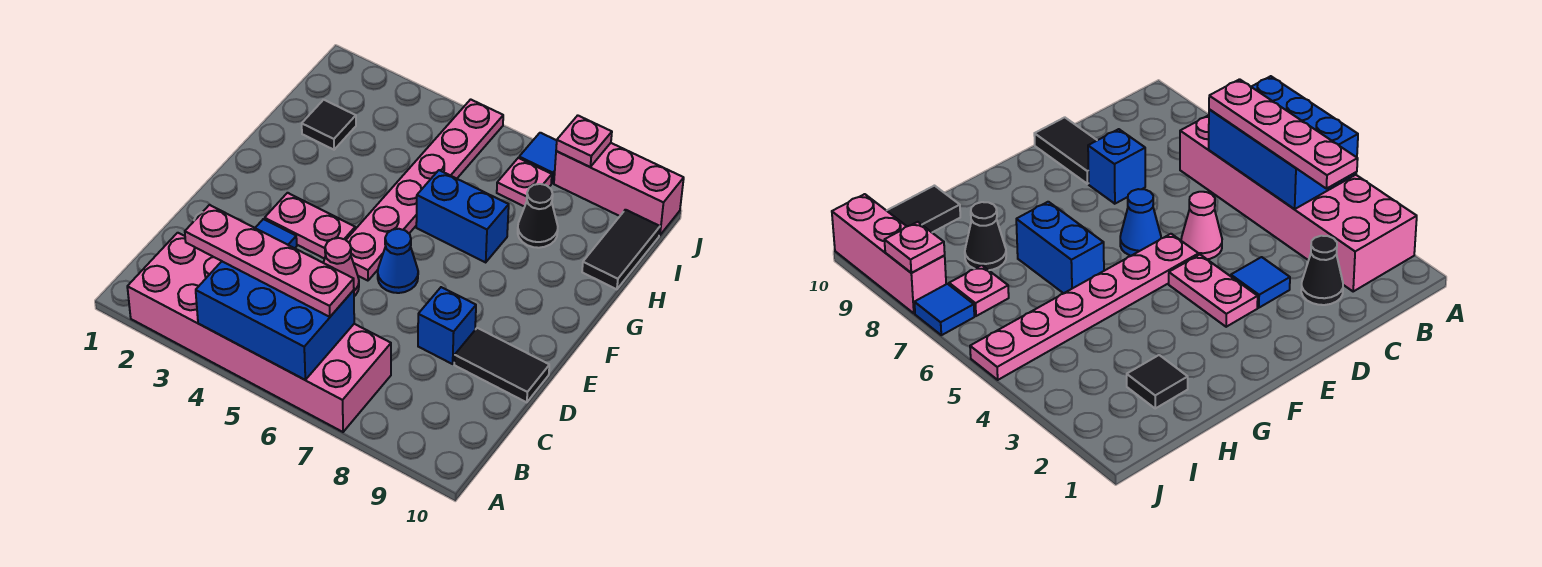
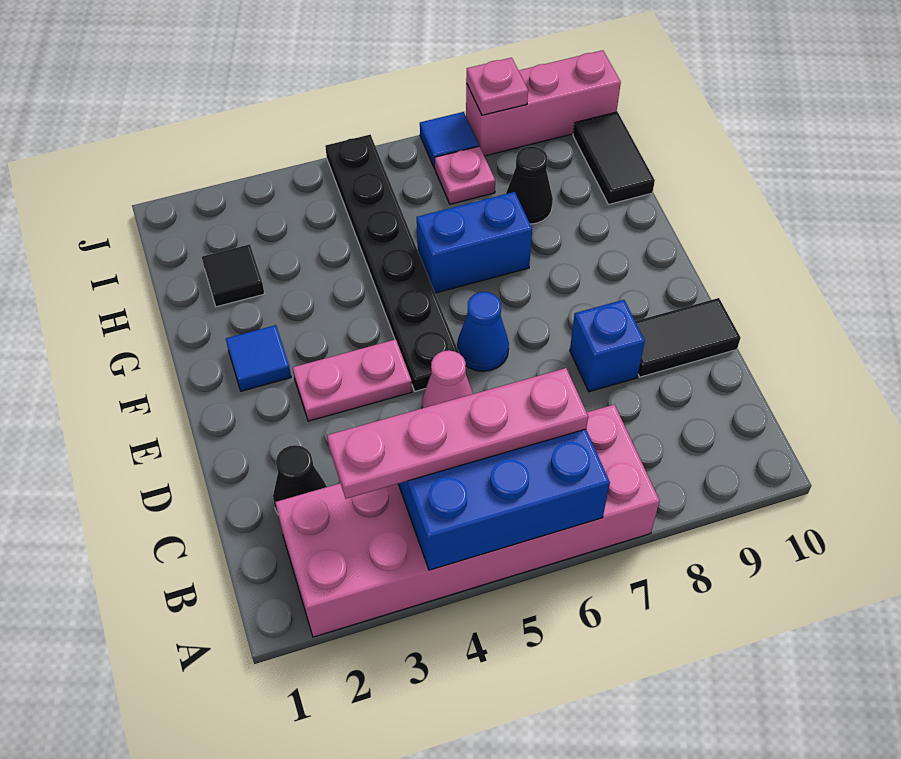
blue tile D3 level 1 -> blue tile F2 level 1
pink plate E5:J5 level 1 -> black plate E5:J5 level 1

